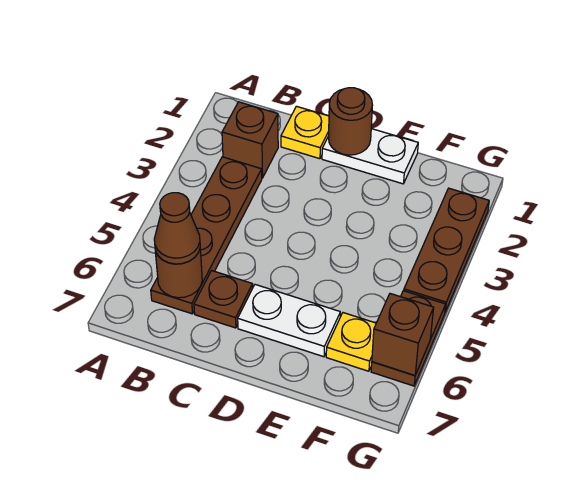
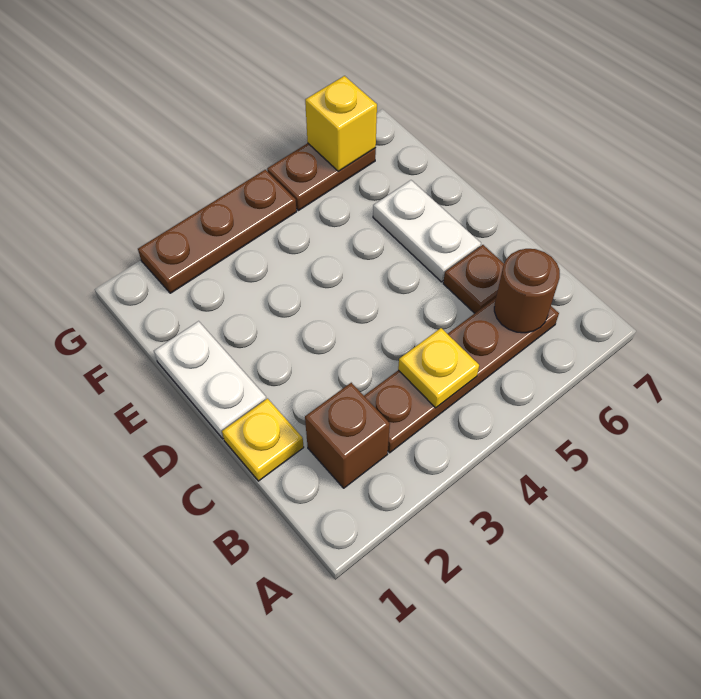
brown cone B6 level 3 -> none
brown round brick D1 level 2 -> none
yellow plate F6 level 1 -> yellow plate B4 level 2
brown brick G6 level 2 -> yellow brick G6 level 2

